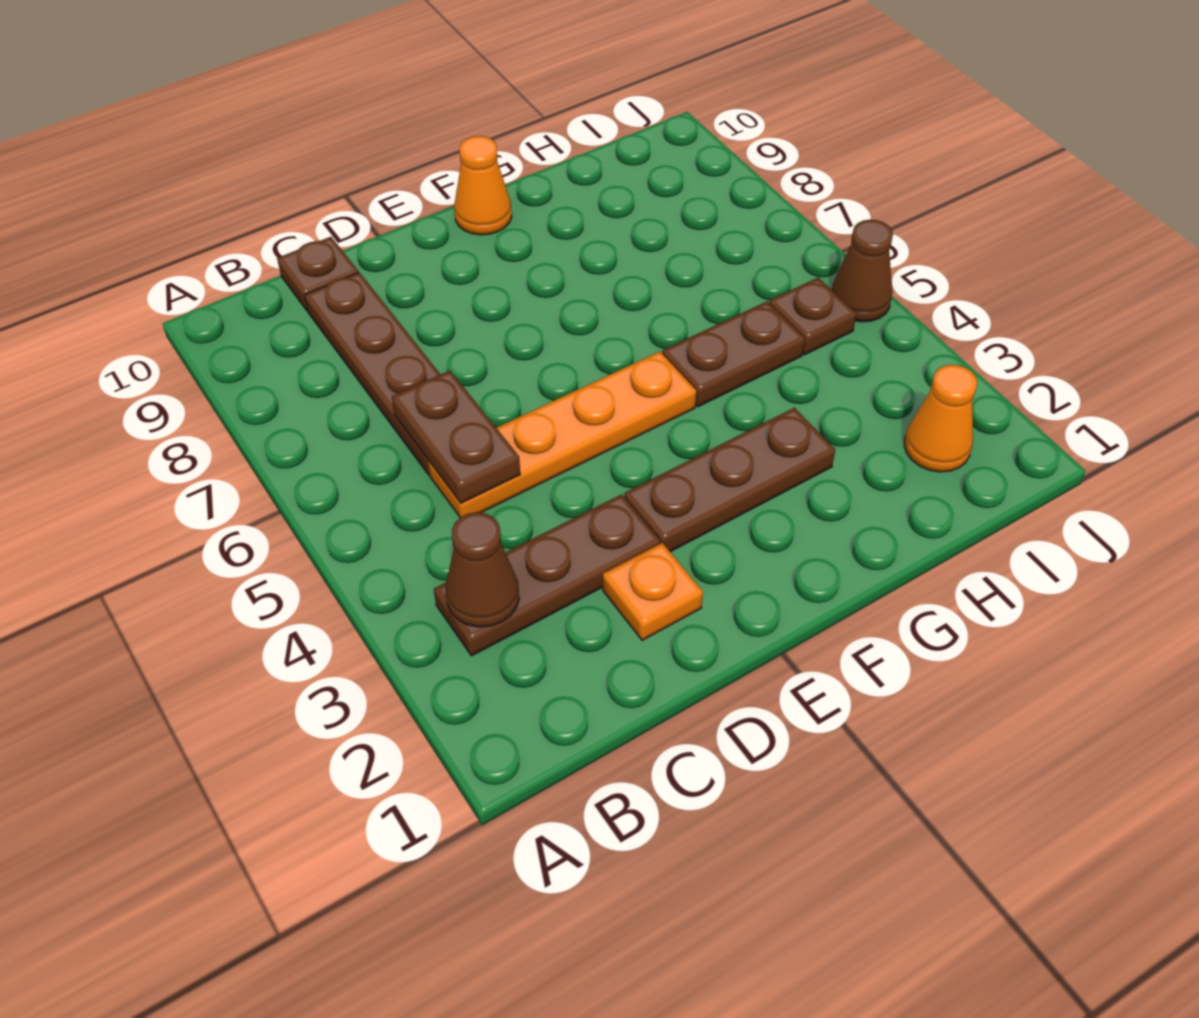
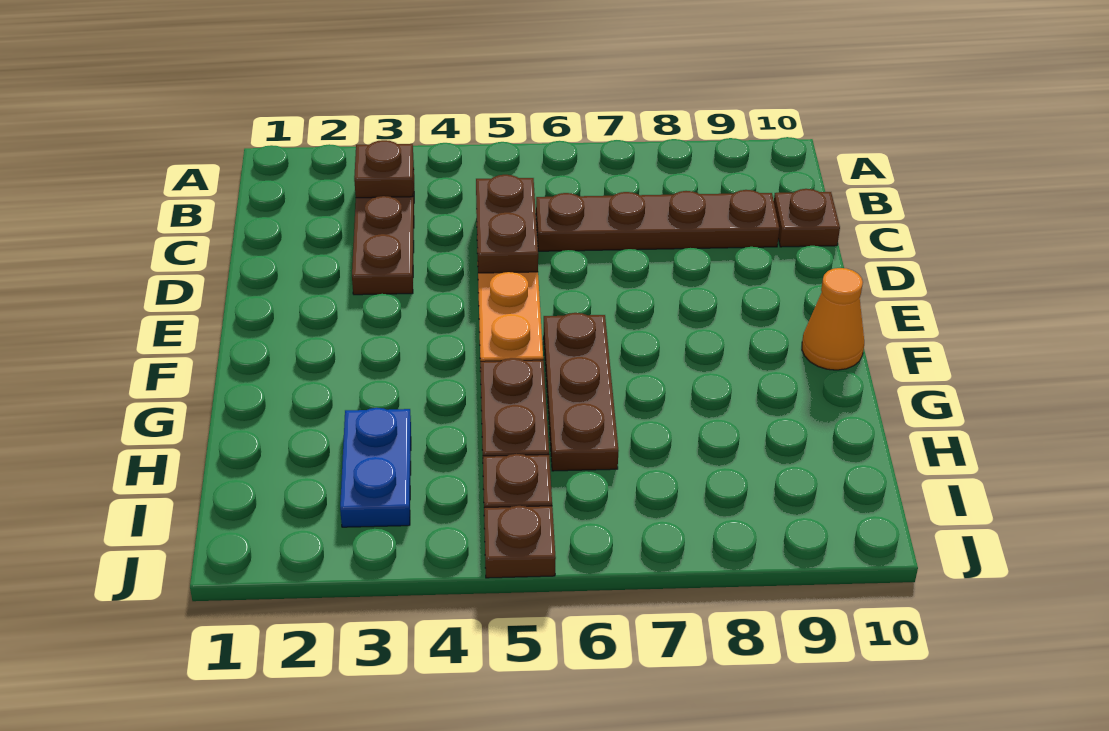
brown cone B3 level 2 -> brown plate B3 level 2
brown plate C5:C6 level 2 -> brown plate C5:D5 level 2
orange plate D2 level 1 -> none
brown plate E3:G3 level 1 -> brown plate F6:H6 level 1
none -> blue plate H3:I3 level 1
orange cone I2 level 1 -> none
brown cone J5 level 1 -> brown plate J5 level 1

